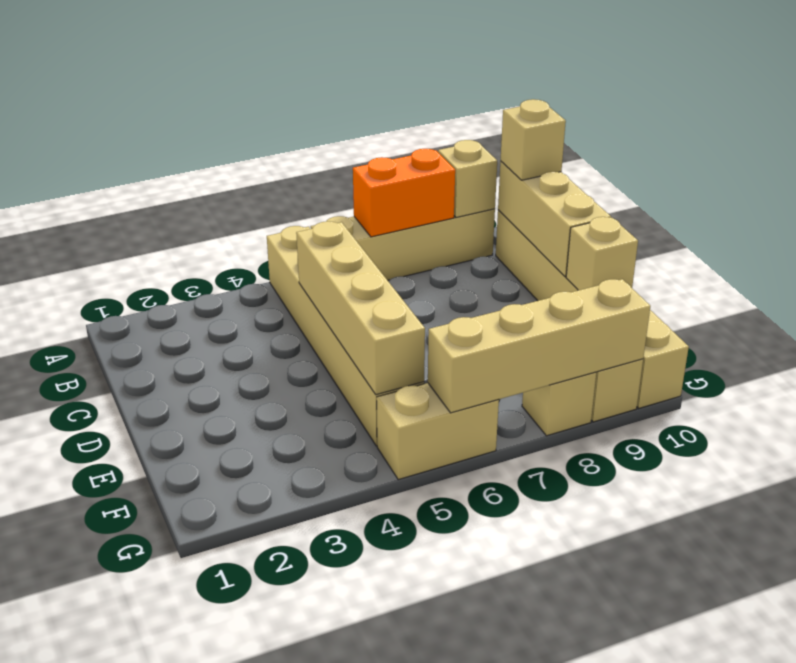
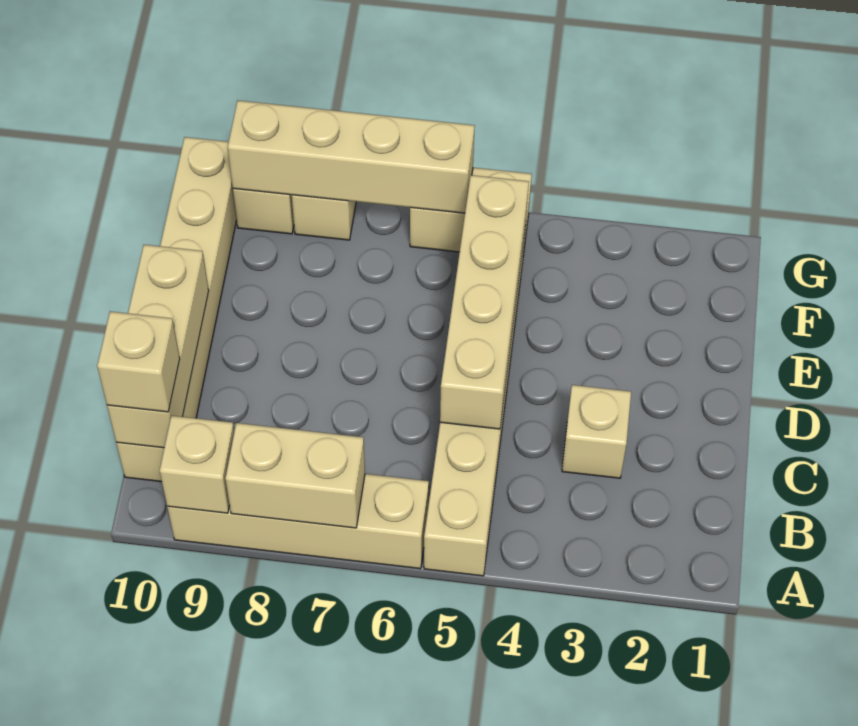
orange brick A7:A8 level 2 -> tan brick A7:A8 level 2
tan brick E10 level 2 -> tan brick C3 level 1

